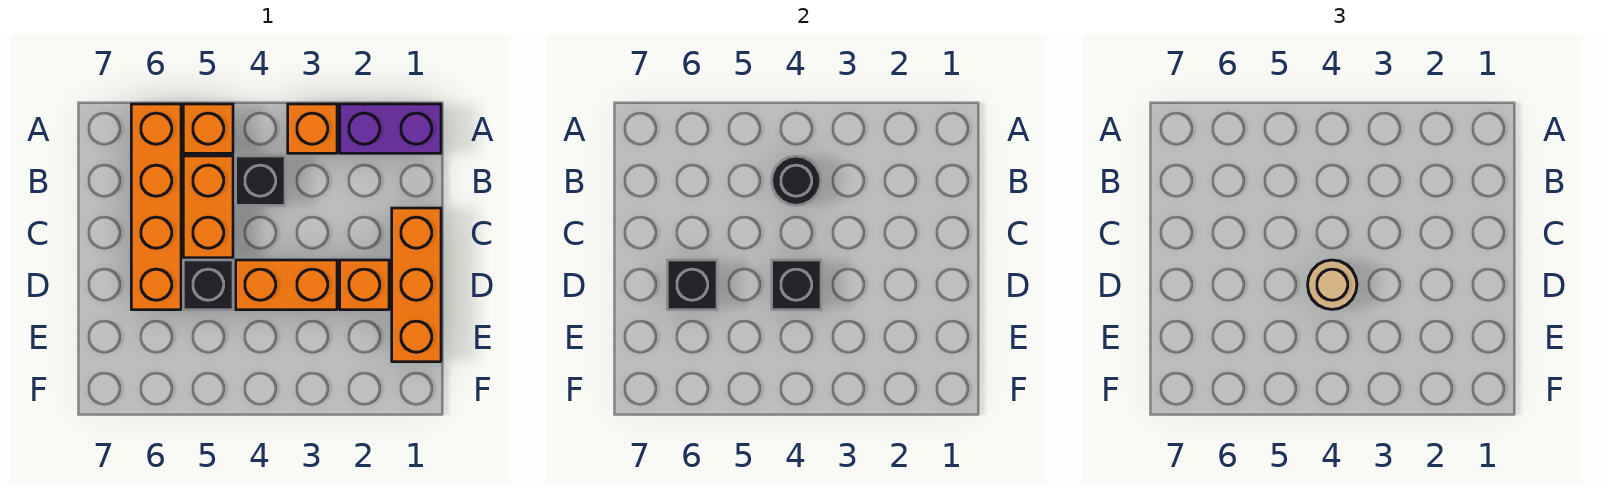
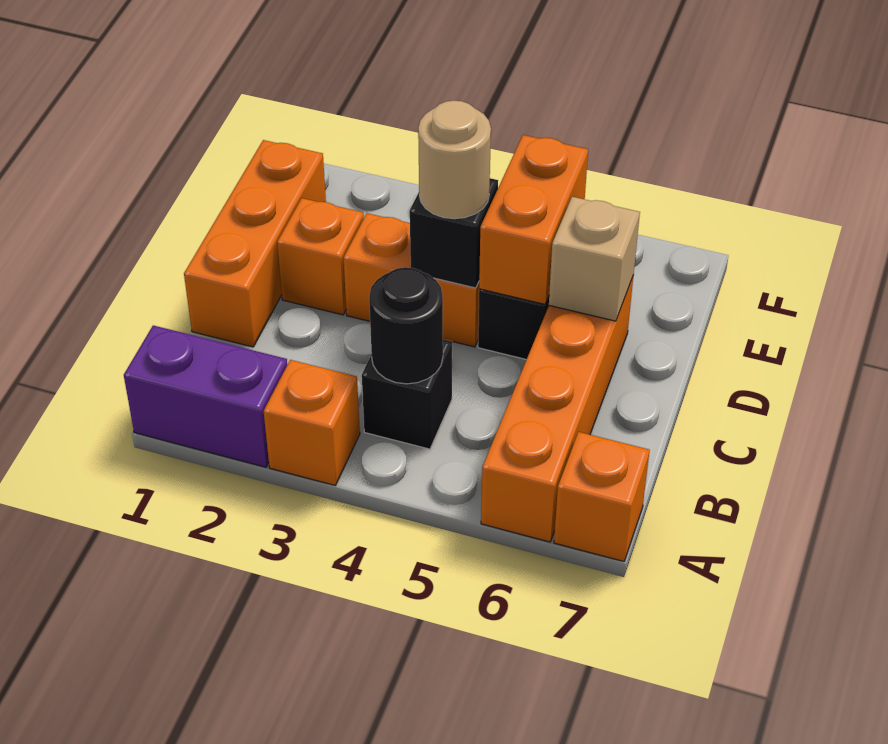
orange brick A5 level 1 -> orange brick A7 level 1
orange brick B5:C5 level 1 -> orange brick D5:E5 level 2
black brick D6 level 2 -> tan brick D6 level 2

